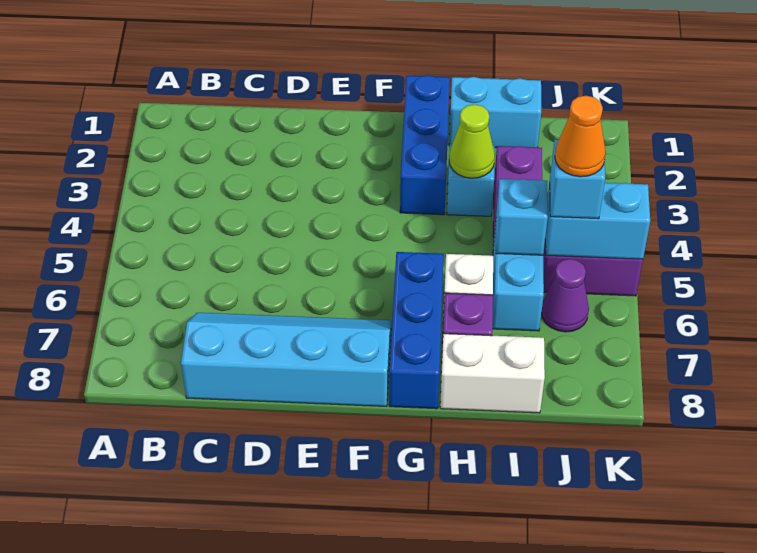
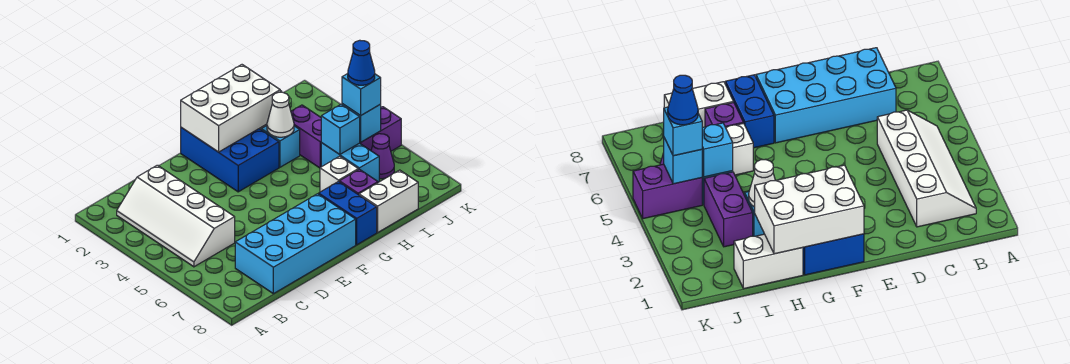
none -> white slope B2:C5 level 1 top C
cyan slope C7:F8 level 1 top 8 -> cyan brick C7:F8 level 1
none -> white brick F1:H2 level 2
blue brick G1:G3 level 1 -> blue brick F1:G3 level 1
blue brick G6:G8 level 1 -> blue brick G7:G8 level 1
cyan brick H1:I1 level 1 -> white brick H1:I1 level 1
lime cone H3 level 2 -> white cone H3 level 2
cyan brick J5:K5 level 2 -> cyan brick J5 level 2
orange cone J5 level 4 -> blue cone J5 level 4

